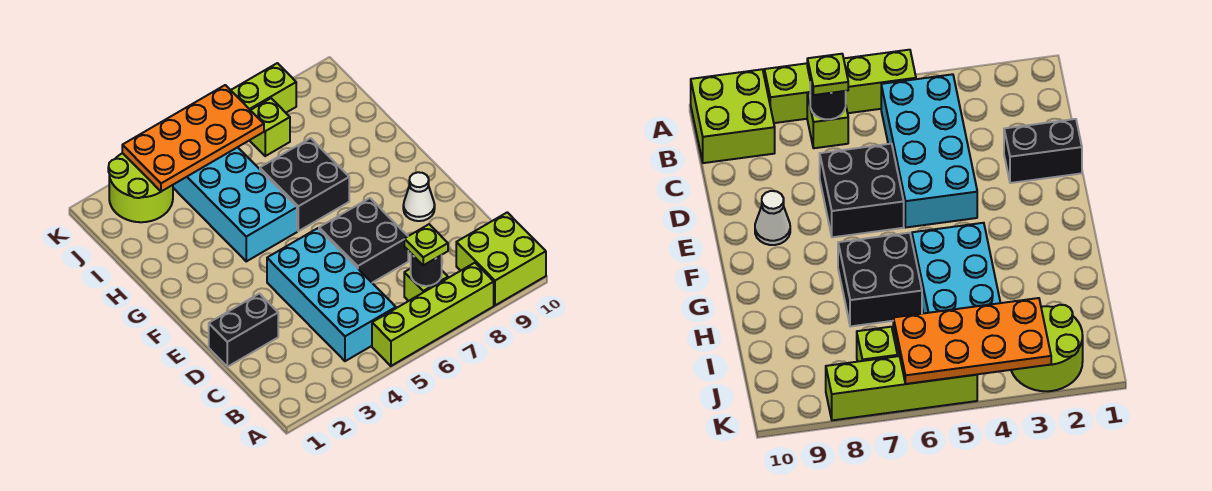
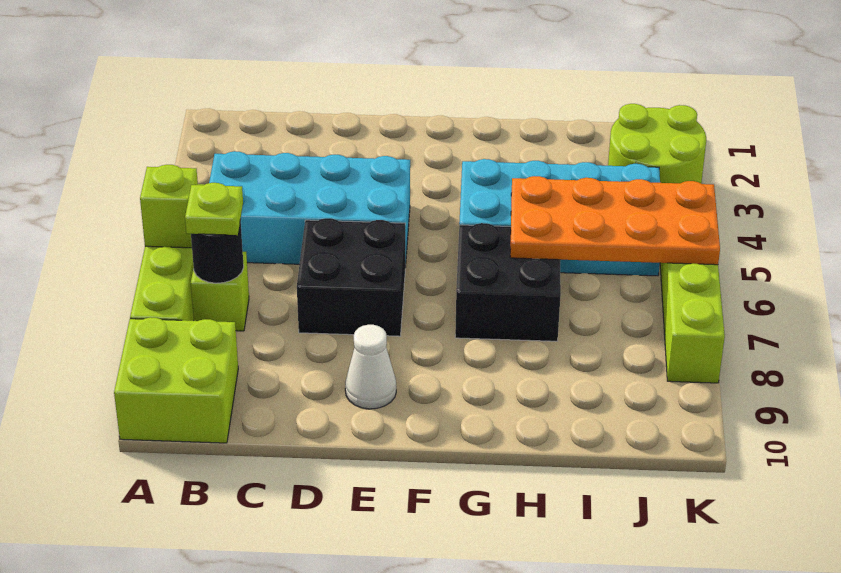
black brick D1:D2 level 1 -> none
orange plate J3:K6 level 2 -> orange plate H5:K6 level 2
lime brick J7 level 1 -> lime brick A6 level 2

